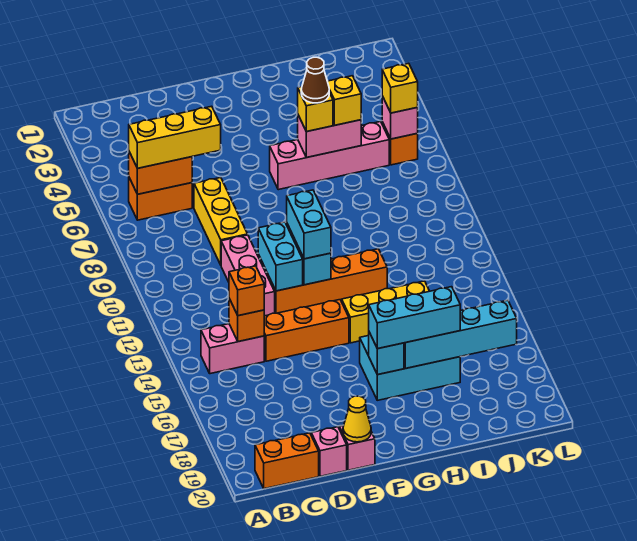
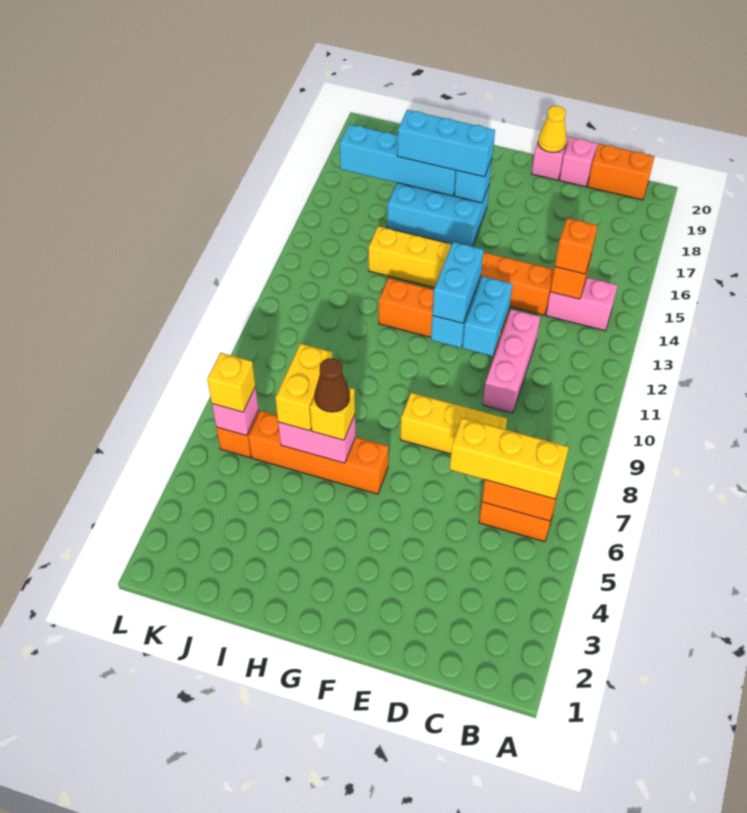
yellow brick D7:D9 level 1 -> yellow brick D8:F8 level 1
pink brick G6:J6 level 1 -> orange brick G6:J6 level 1
yellow brick I6 level 3 -> yellow brick I6:I7 level 3

